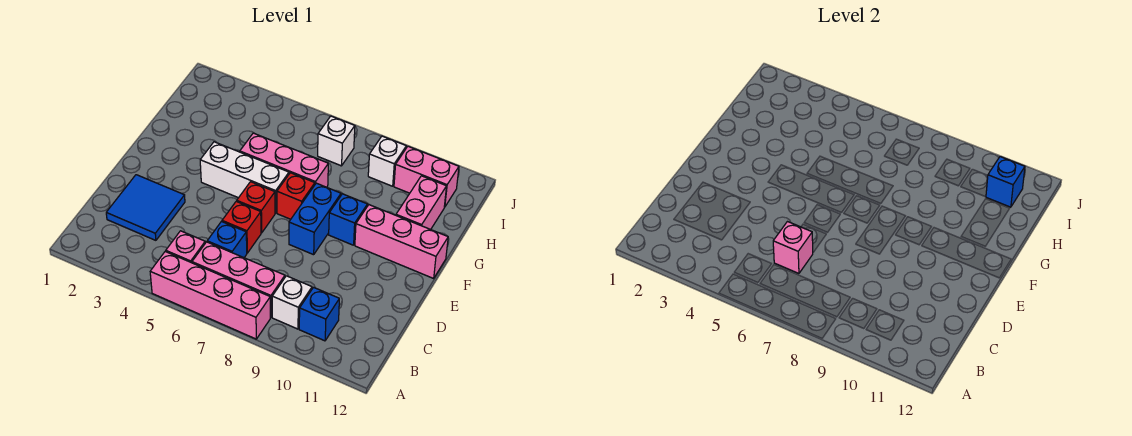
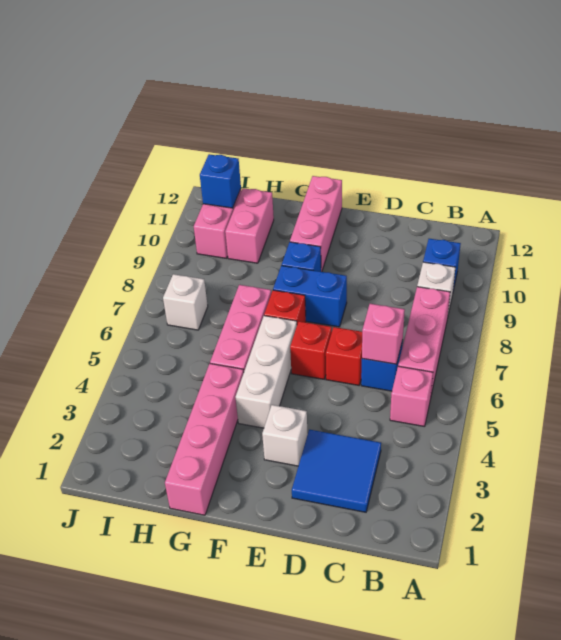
pink brick A5:A8 level 1 -> pink brick G1:G4 level 1
pink brick G11:H11 level 1 -> pink brick H10:H11 level 1
white brick I9 level 1 -> white brick E3 level 1

